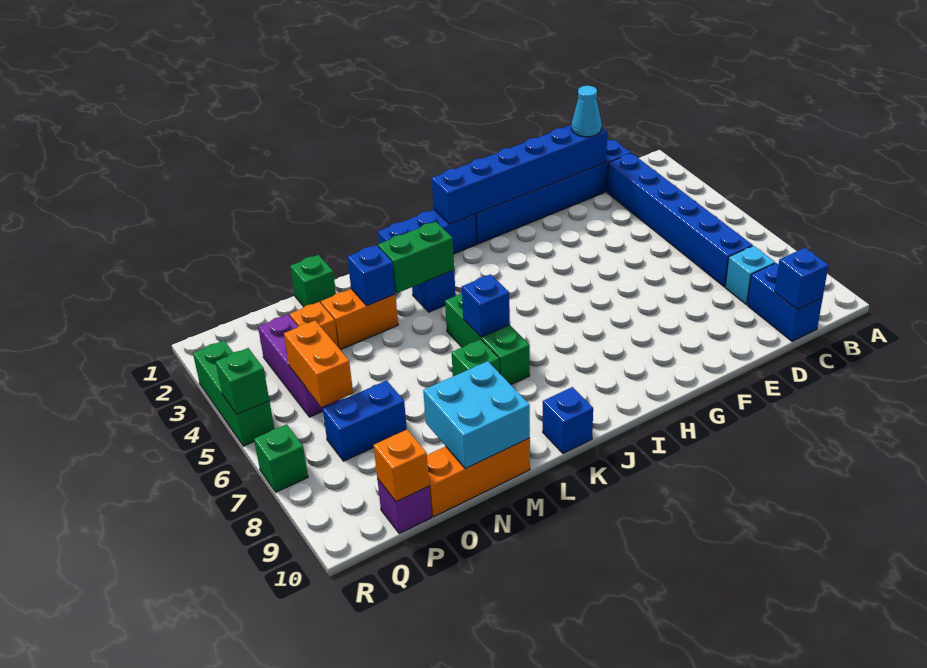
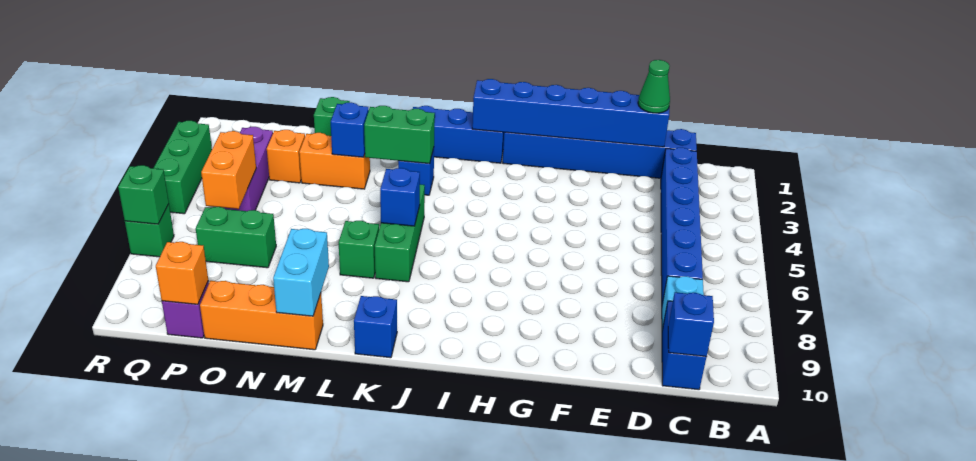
cyan cone D1 level 3 -> green cone D1 level 3
cyan brick M9:N10 level 2 -> cyan brick M9:M10 level 2
blue brick O7:P7 level 1 -> green brick O7:P7 level 1
green brick R5 level 2 -> green brick R7 level 2

